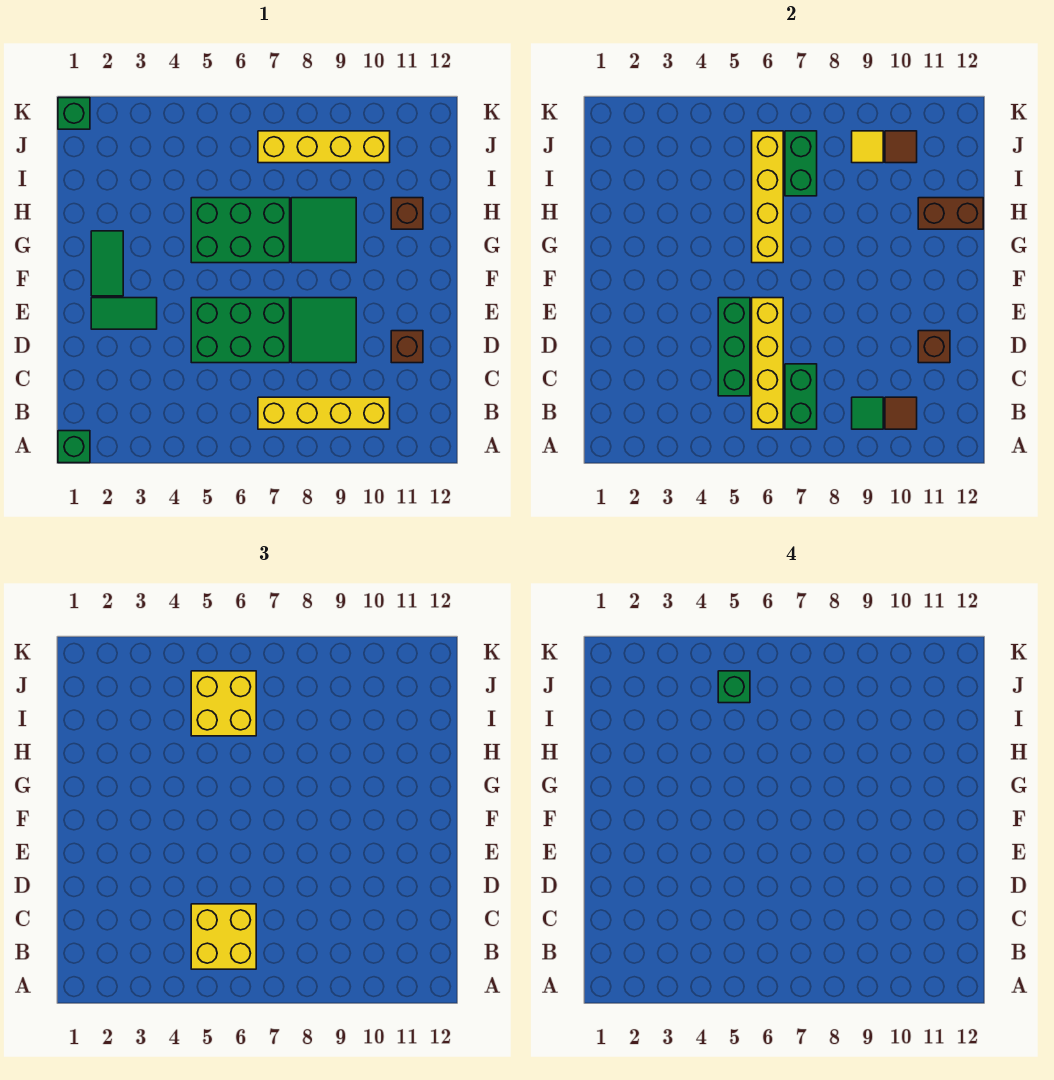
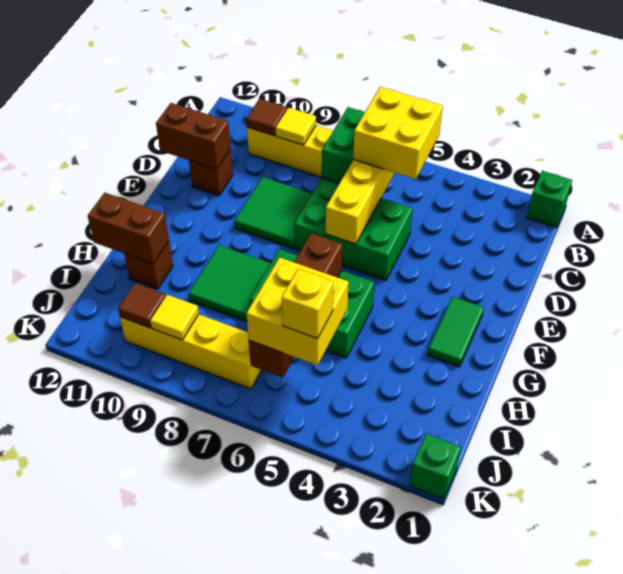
green tile B9 level 2 -> yellow tile B9 level 2
green brick C5:E5 level 2 -> none
brown brick D11 level 2 -> brown brick D11:D12 level 2
green tile E2:E3 level 1 -> none
yellow brick G6:J6 level 2 -> brown brick G6:J6 level 2
green brick I7:J7 level 2 -> none
green brick J5 level 4 -> yellow brick J5 level 4

